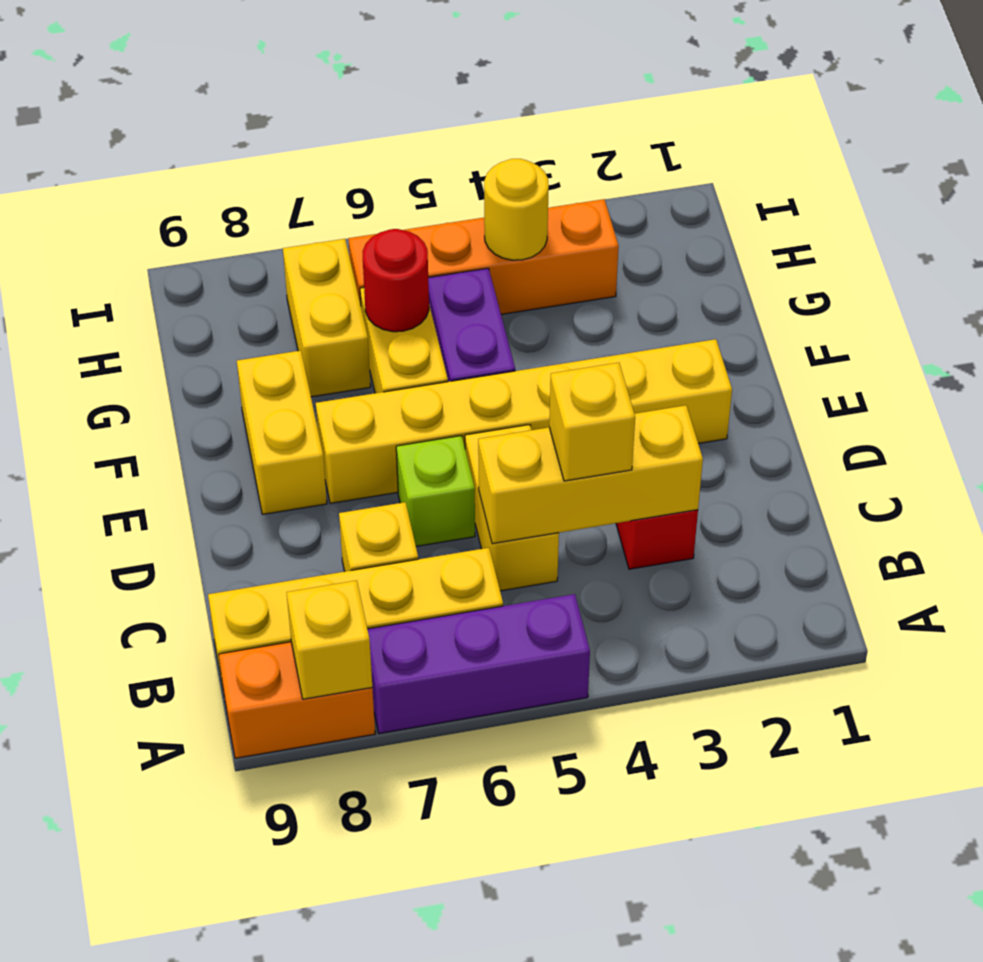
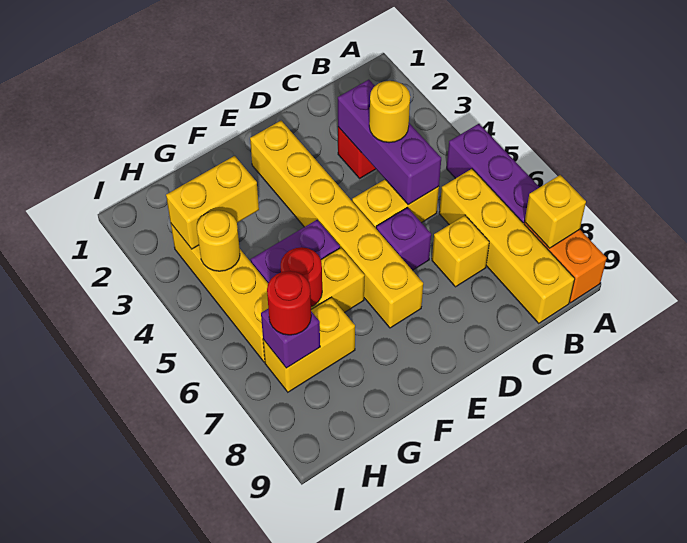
yellow brick C3:C5 level 2 -> purple brick C3:C5 level 2
yellow brick C4 level 3 -> yellow round brick C4 level 3
lime brick D6 level 1 -> purple brick D6 level 1
yellow brick E8:F8 level 1 -> yellow brick G3:H3 level 2
orange brick H3:H6 level 1 -> yellow brick H3:H6 level 1
none -> purple brick H7 level 2
none -> red round brick H7 level 3

